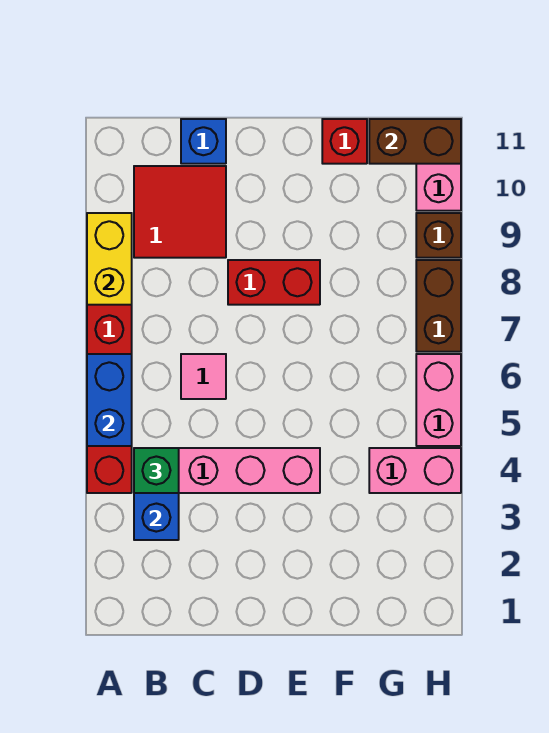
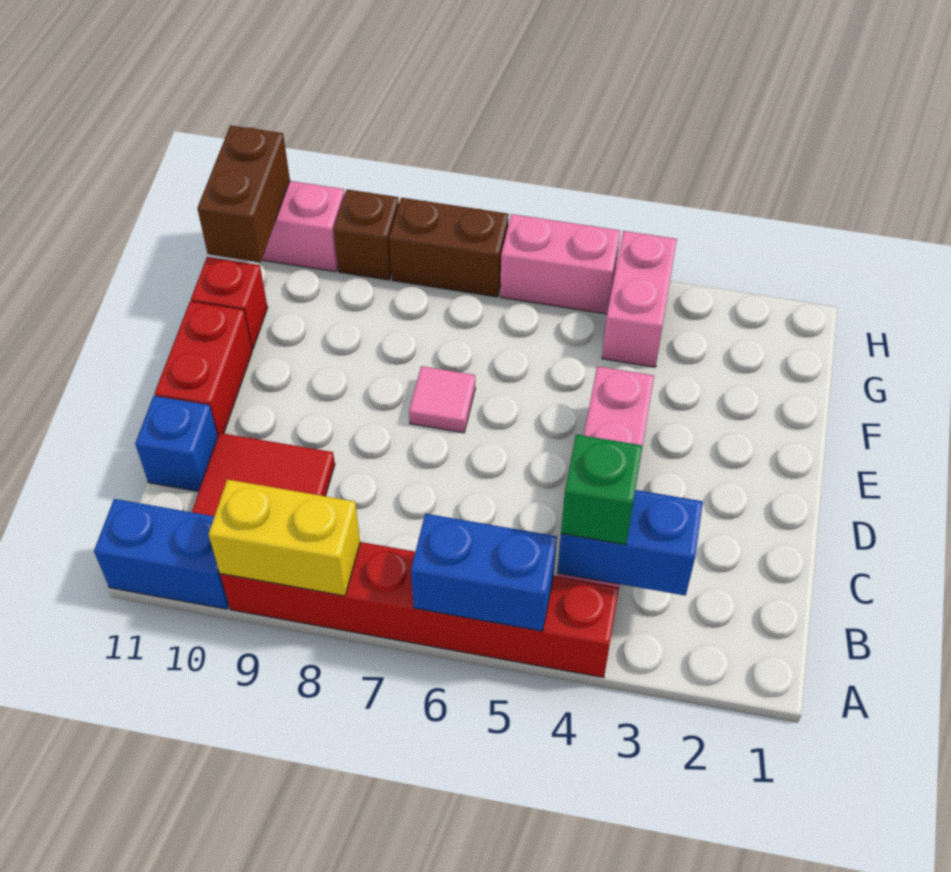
none -> blue brick A10:A11 level 1
pink tile C6 level 1 -> pink tile E7 level 1
red brick D8:E8 level 1 -> red brick D11:E11 level 1

